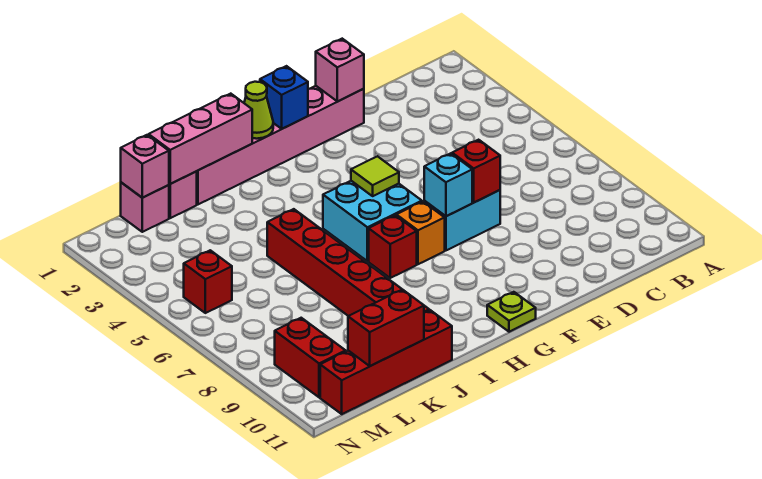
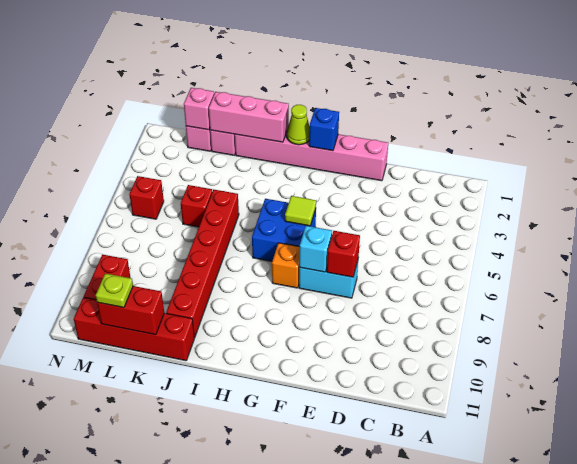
pink brick E1 level 2 -> none
cyan brick G5:H6 level 1 -> blue brick G5:H6 level 1
lime plate G11 level 1 -> lime plate L11 level 3
red brick H7 level 1 -> red brick K5 level 1

